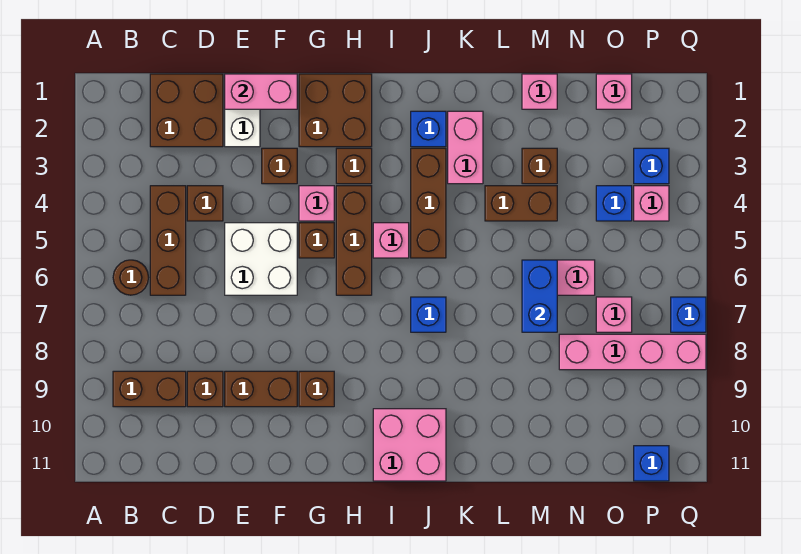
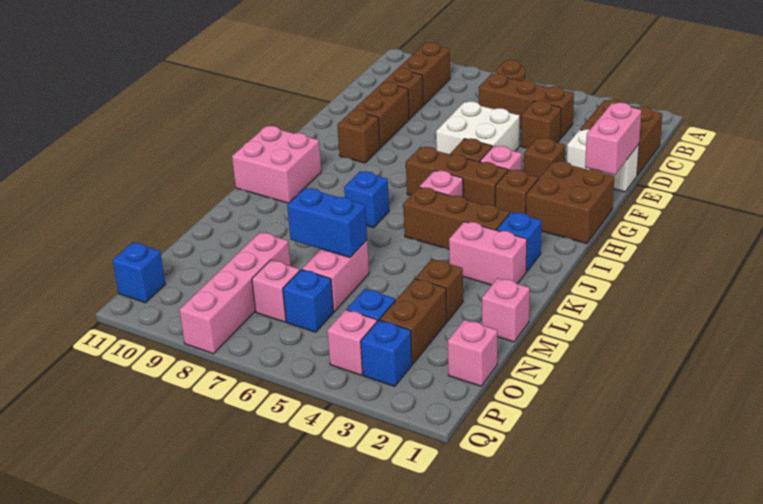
brown brick L4:M4 level 1 -> brown brick N3:O3 level 1
blue brick Q7 level 1 -> blue brick O6 level 1

